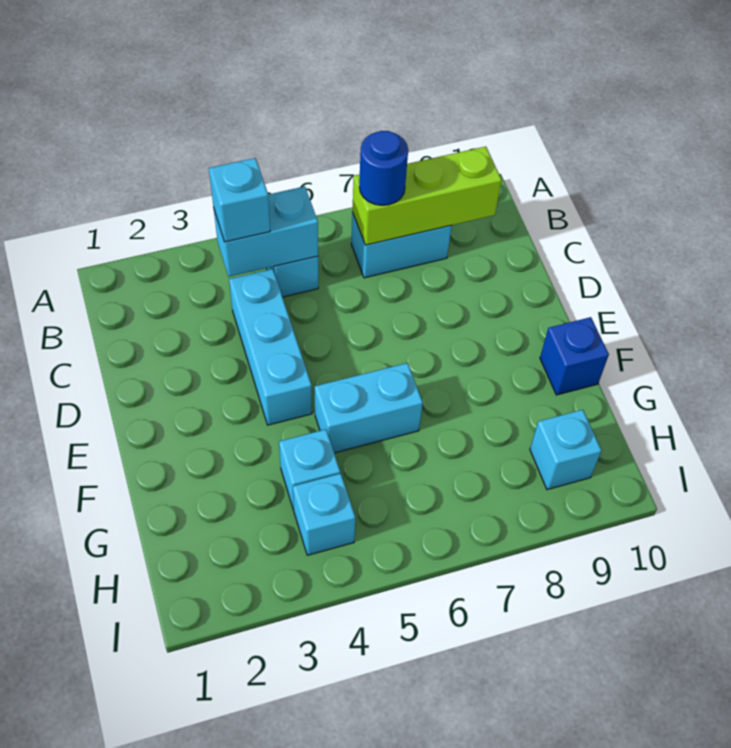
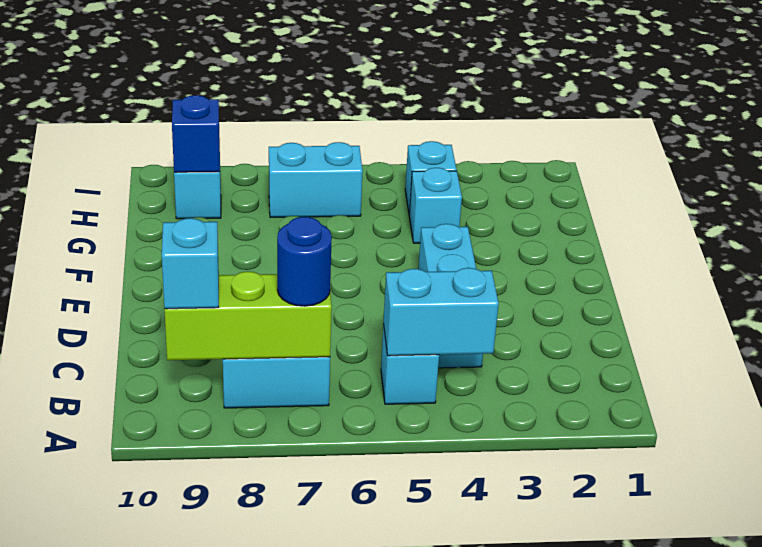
cyan brick B4 level 3 -> cyan brick B9 level 3
cyan brick F5:F6 level 1 -> cyan brick H6:H7 level 1
blue brick F10 level 1 -> blue brick H9 level 2

